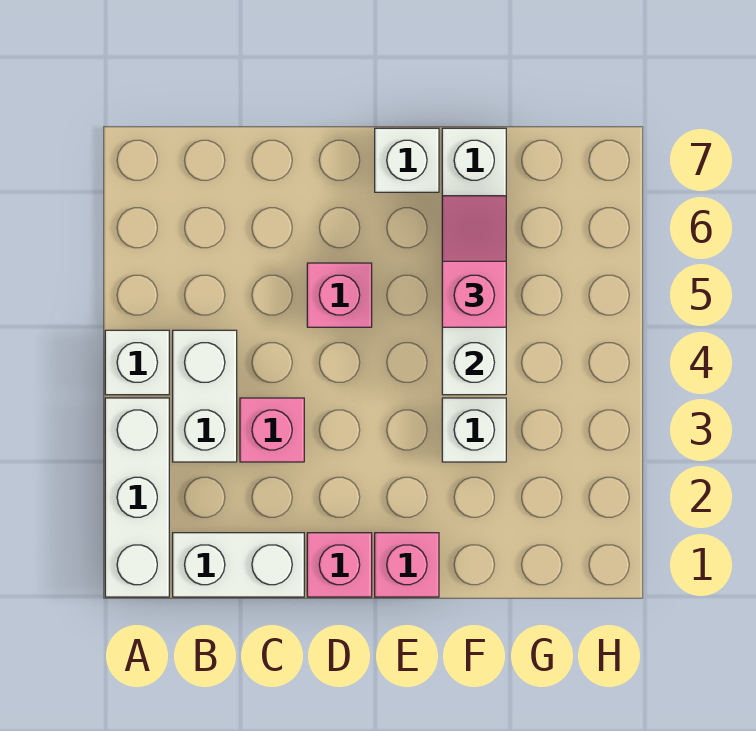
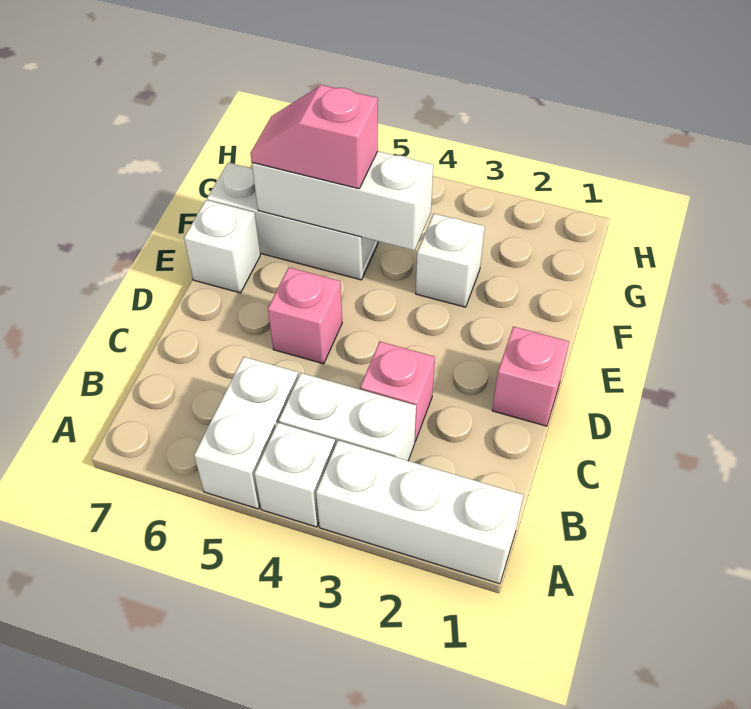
white brick B1:C1 level 1 -> white brick A5:B5 level 1
pink brick E1 level 1 -> none

